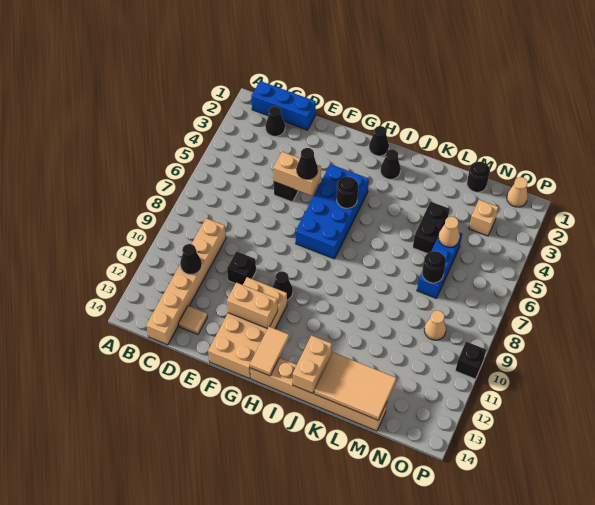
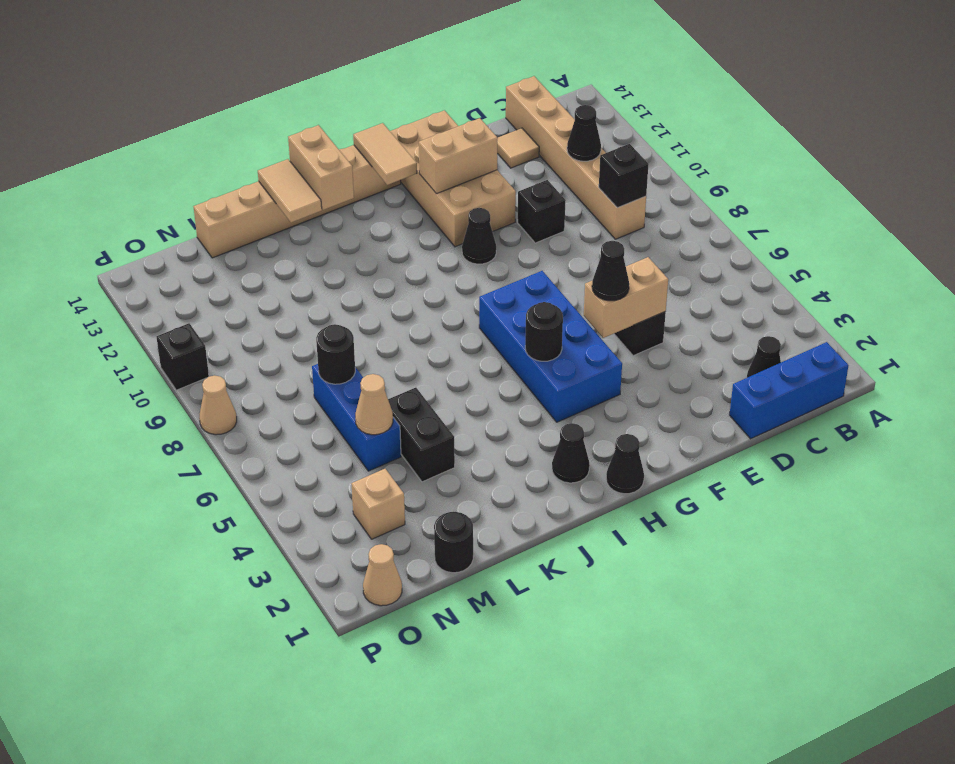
none -> black brick C9 level 2
tan tile K13:M14 level 2 -> tan tile K13:K14 level 2
tan cone N9 level 1 -> tan cone P8 level 1

